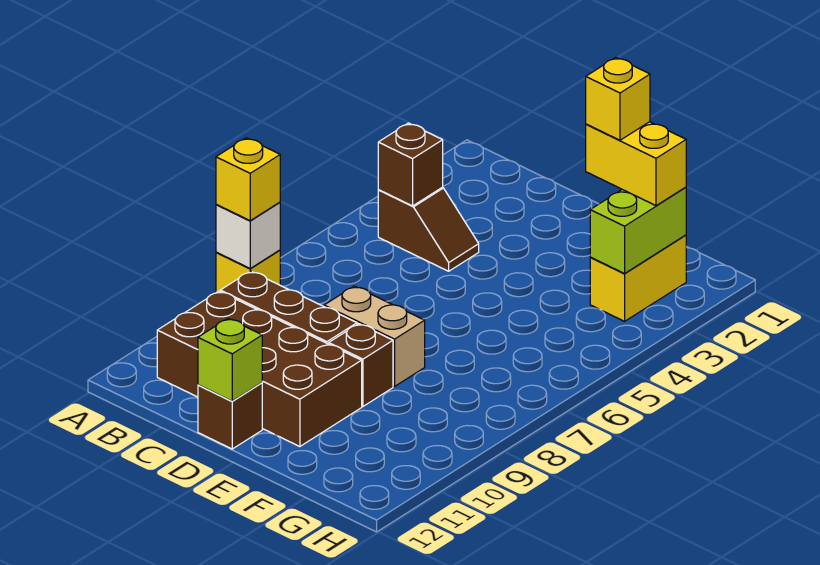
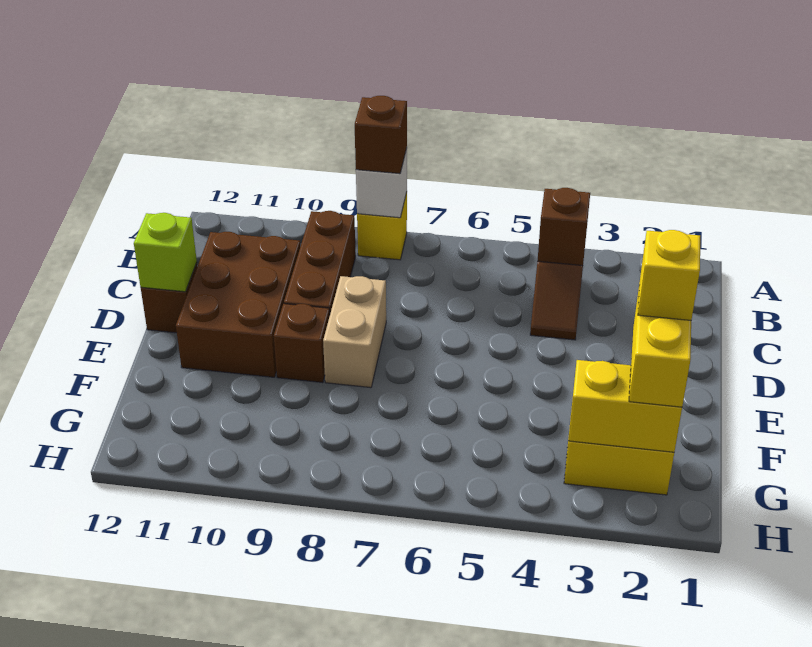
yellow brick A8 level 3 -> brown brick A8 level 3
brown brick B10:E11 level 1 -> brown brick C10:E11 level 1
lime brick G2:G3 level 2 -> yellow brick G2:G3 level 2

